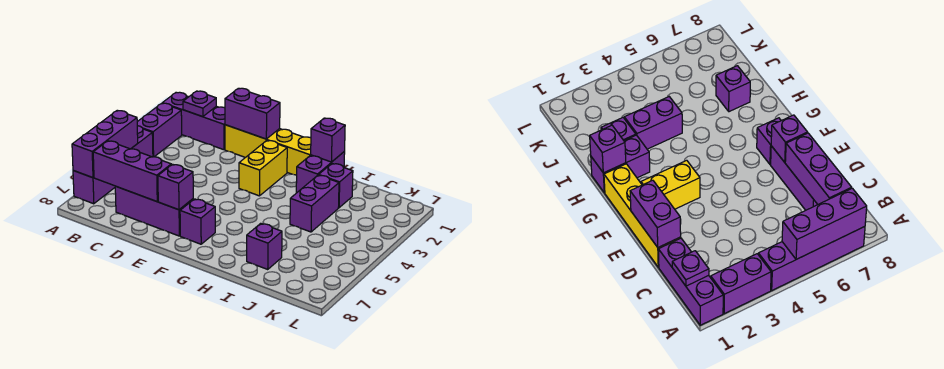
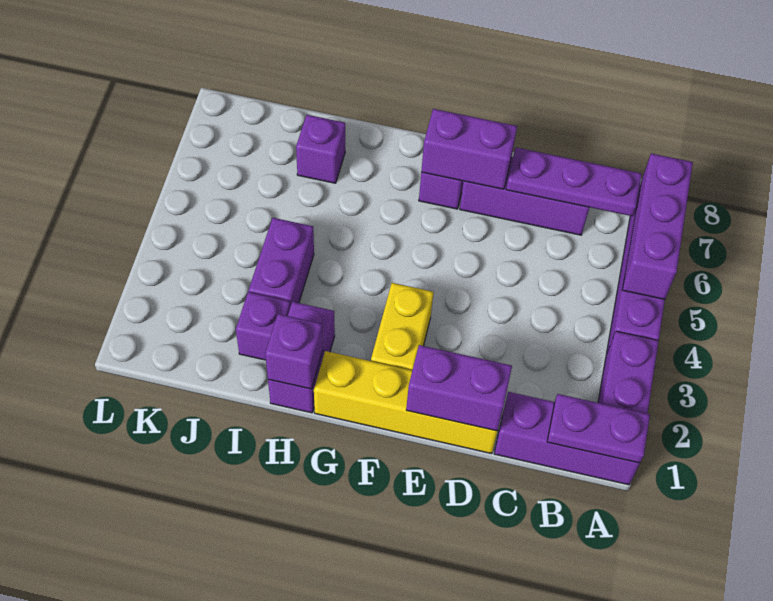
purple plate B1 level 2 -> purple plate A1:B1 level 2
purple brick B7:D7 level 2 -> purple plate B7:D7 level 2
purple brick E7 level 2 -> purple brick E7:F7 level 2

